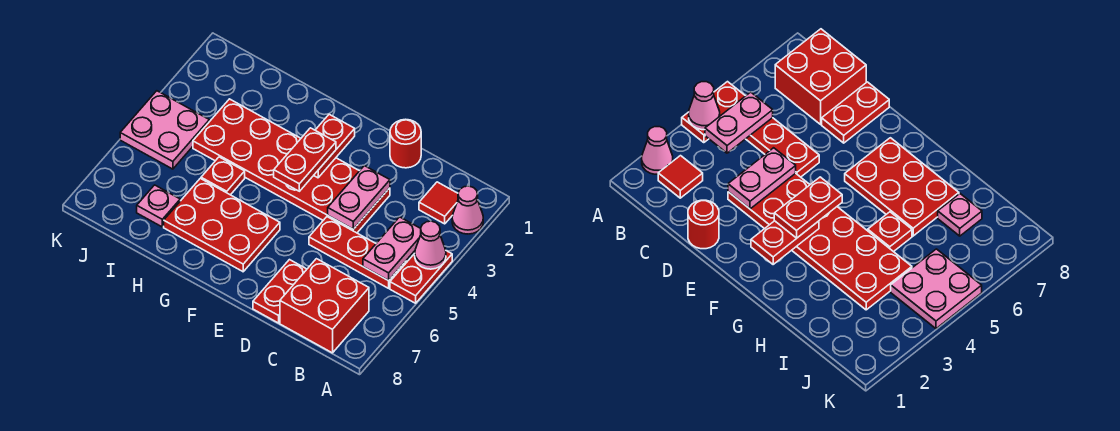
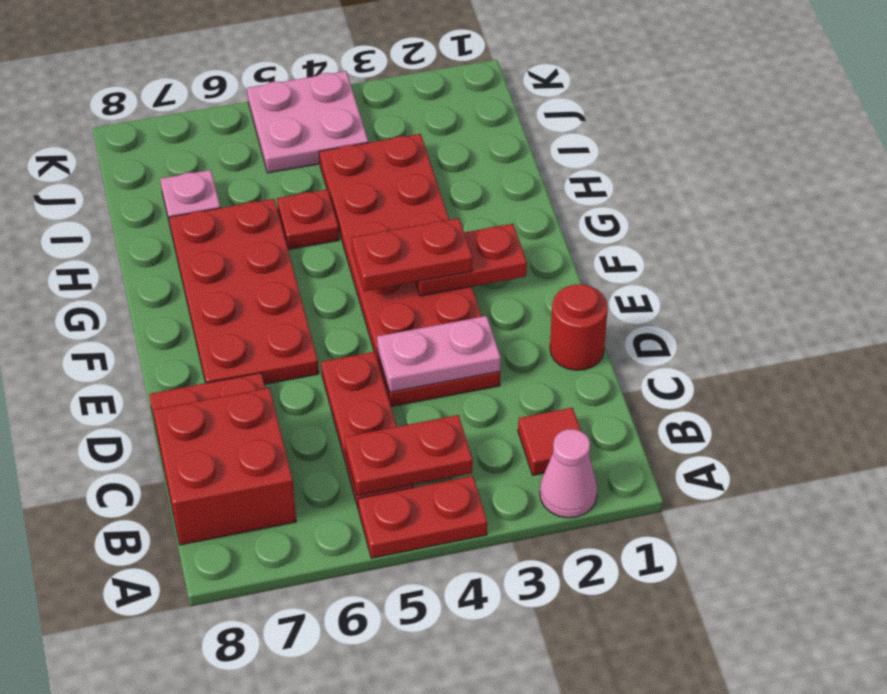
pink cone A4 level 2 -> none
pink plate B4:B5 level 2 -> red plate B4:B5 level 2
red plate F6:H7 level 1 -> red plate E6:H7 level 1

